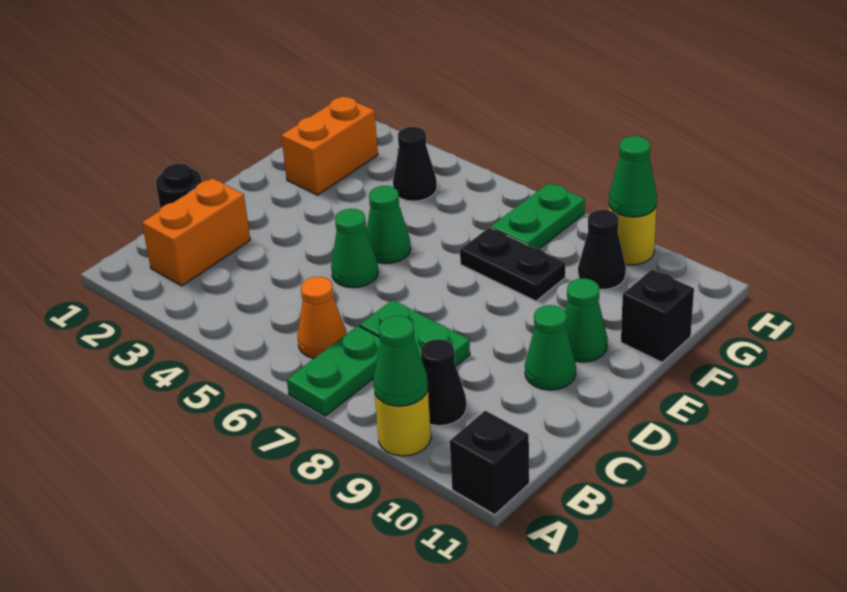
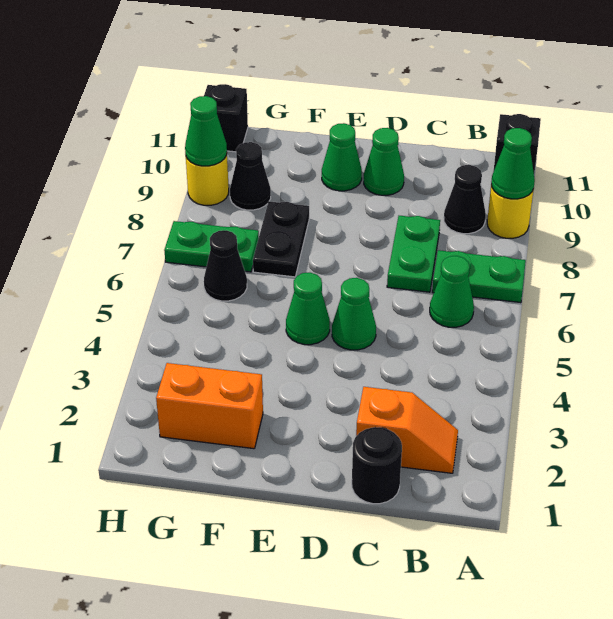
orange brick B2:C2 level 1 -> orange slope B2:C2 level 1 top C
orange cone B6 level 1 -> green cone B6 level 1
black brick F11 level 1 -> black brick H11 level 1
black cone G4 level 1 -> black cone G6 level 1

